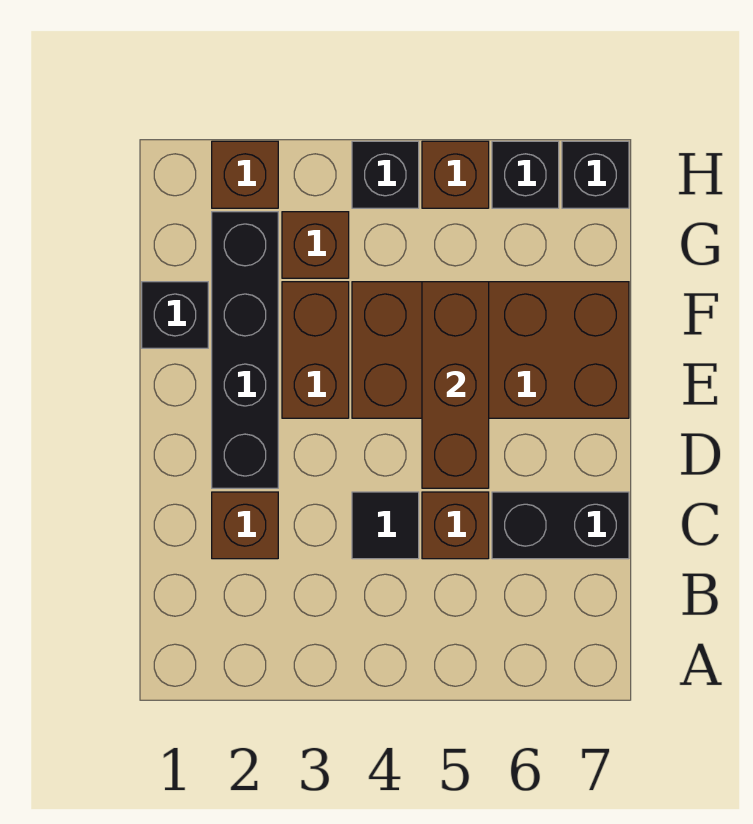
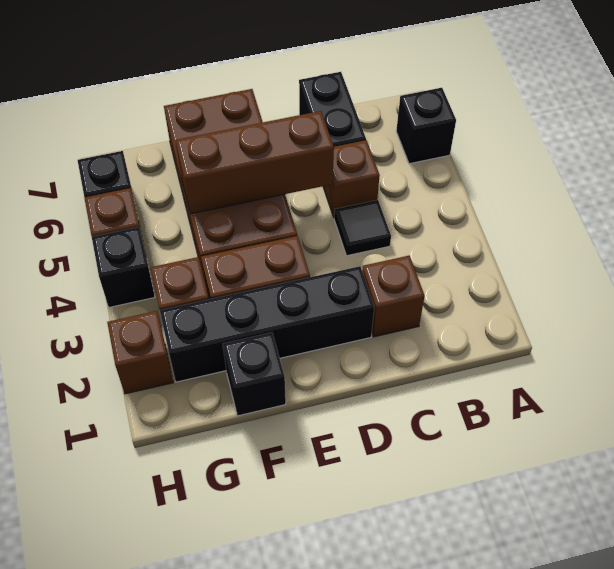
black brick H7 level 1 -> black brick A6 level 1

